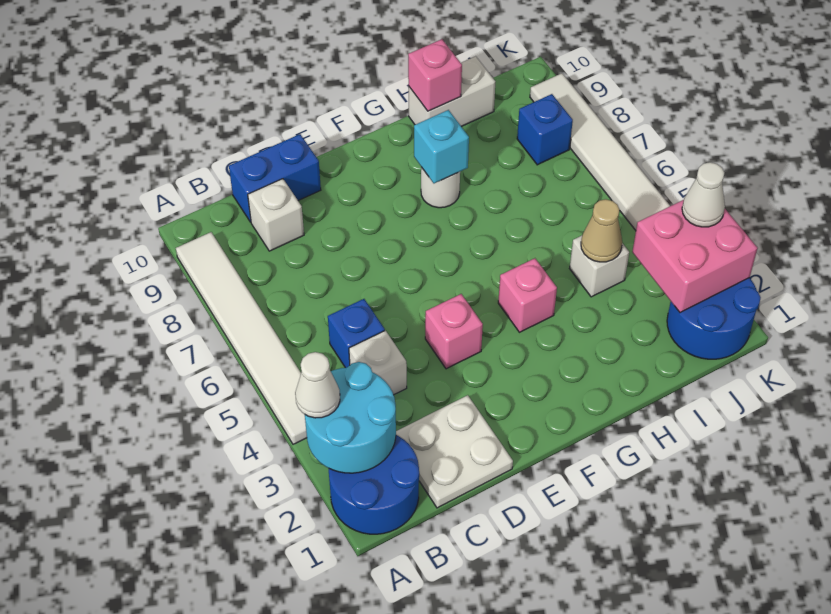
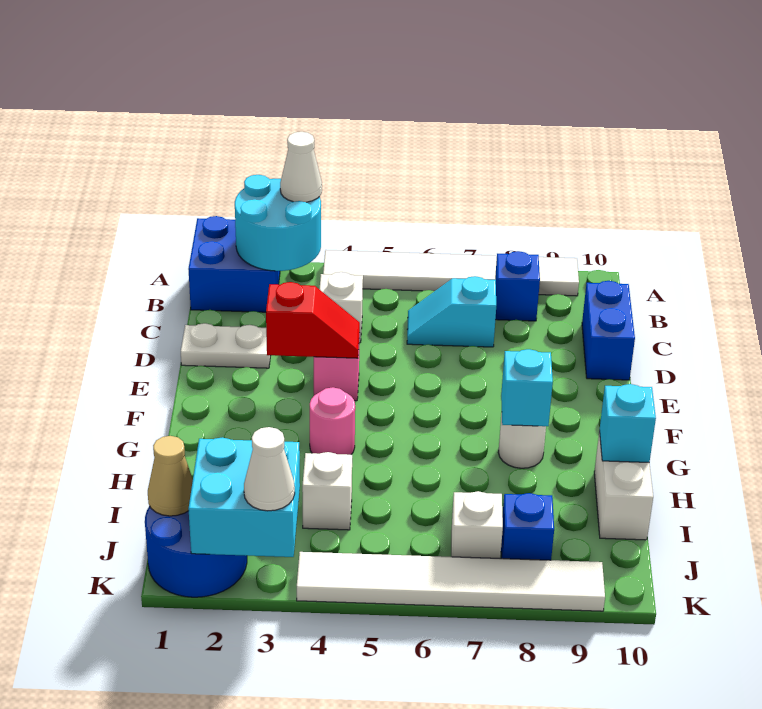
blue round brick A1:B2 level 1 -> blue brick A1:B2 level 1
white plate C1:D2 level 1 -> white plate D1:D2 level 1
blue brick C5 level 1 -> blue brick B8 level 1
none -> cyan slope C6:C7 level 1 top 7
white brick C9 level 1 -> white brick J7 level 1
none -> red slope E3:E4 level 2 top 3
pink brick G4 level 1 -> pink round brick G4 level 1
pink brick H10 level 2 -> cyan brick H10 level 2
tan cone I4 level 2 -> tan cone J1 level 2
pink brick J2:K3 level 2 -> cyan brick J2:K3 level 2

